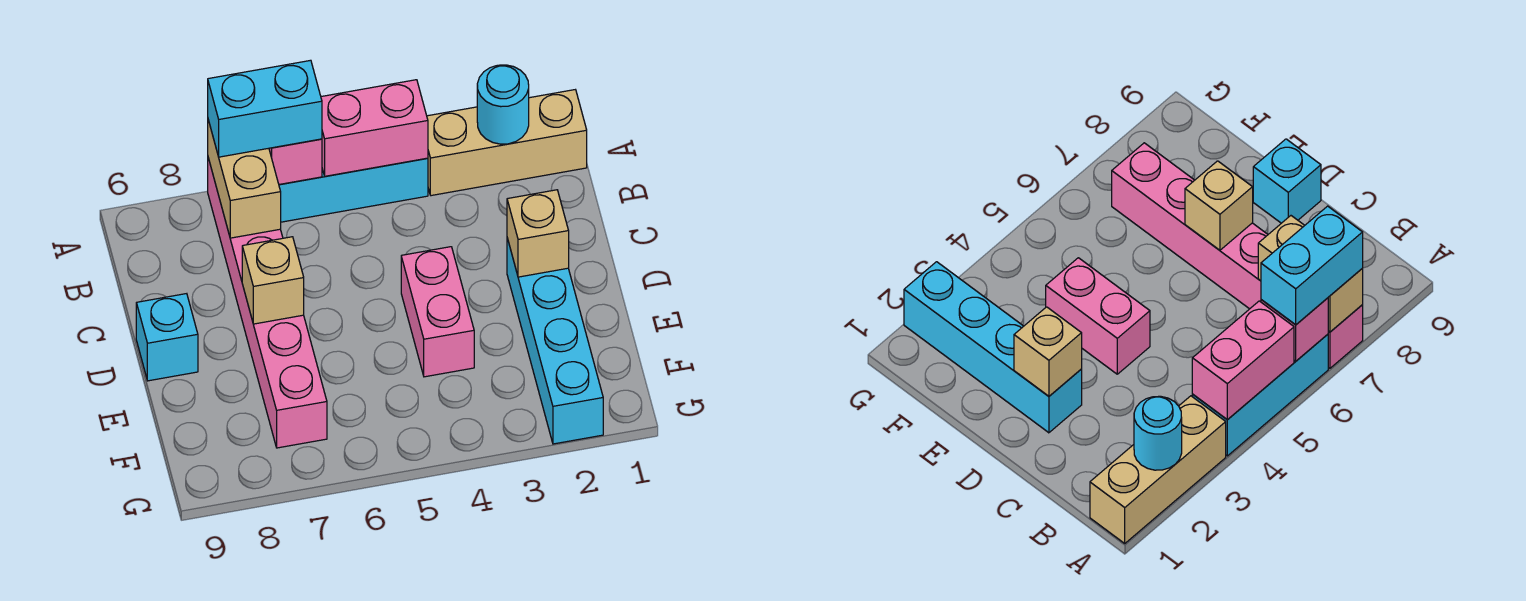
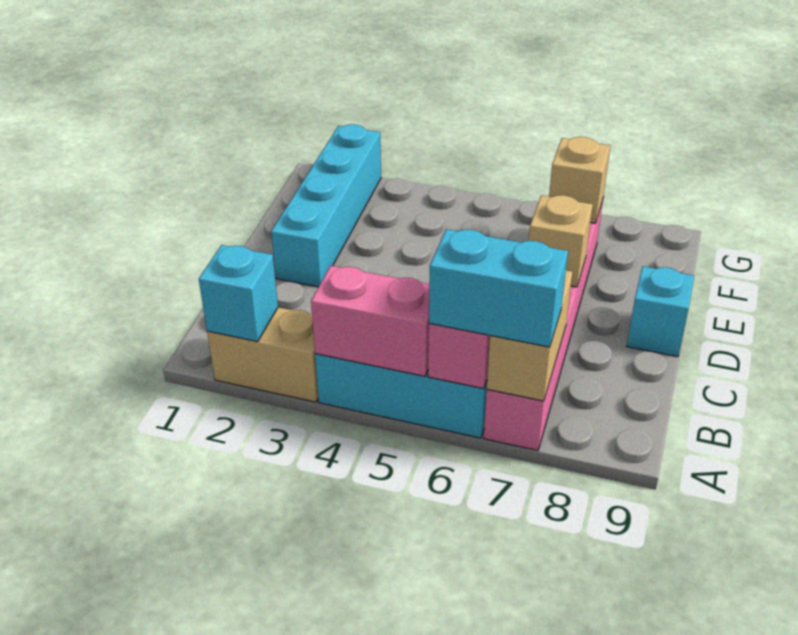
tan brick A1:A3 level 1 -> tan brick A2:A3 level 1
cyan round brick A2 level 2 -> cyan brick A2 level 2
tan brick D2 level 2 -> tan brick F7 level 2
pink brick D4:E4 level 1 -> none

